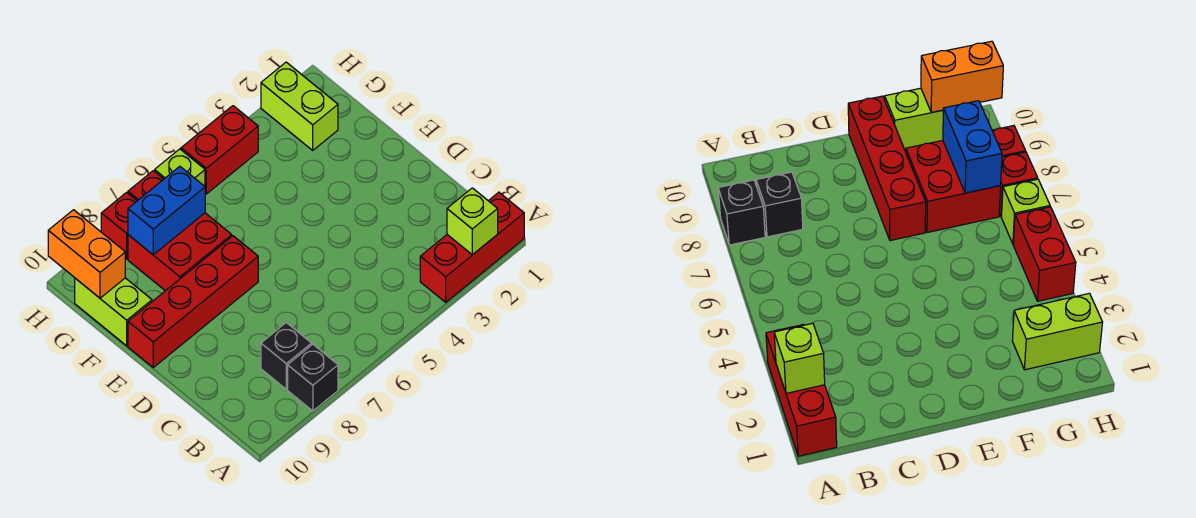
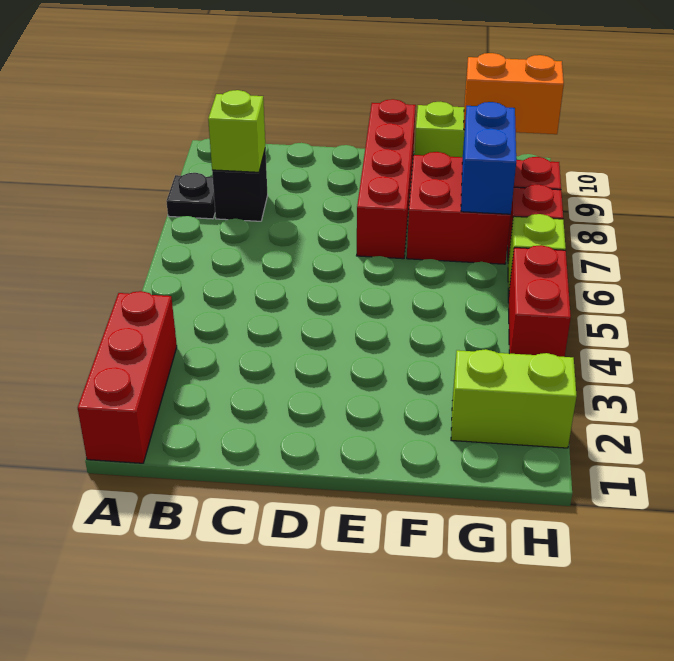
lime brick A2 level 2 -> lime brick B8 level 2
black brick A8 level 1 -> black plate A8 level 1

